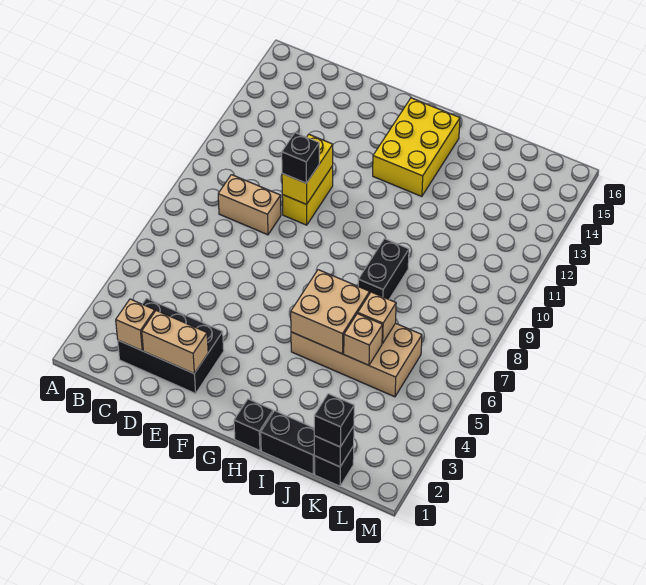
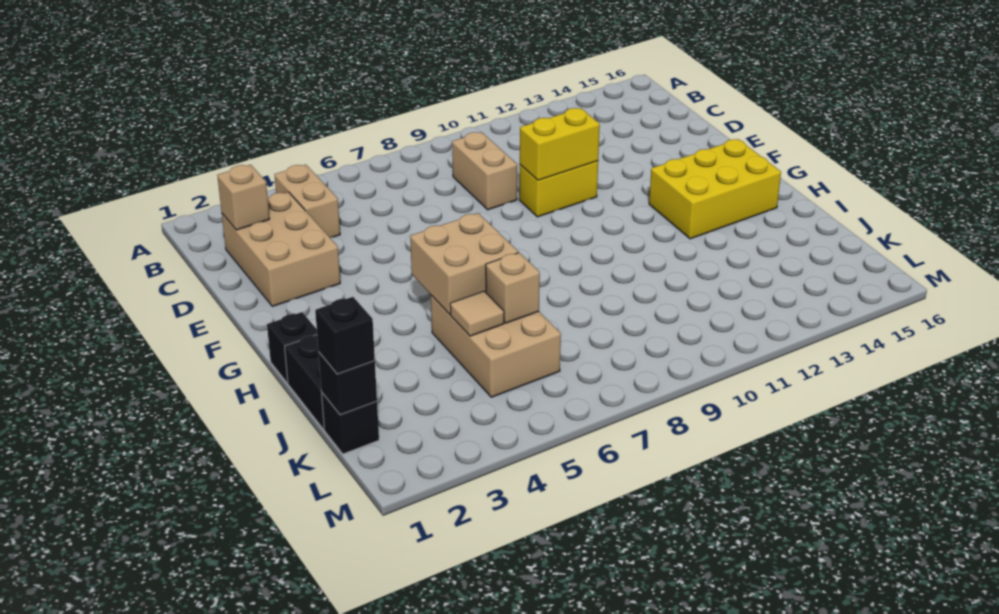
black brick C2:E3 level 1 -> tan brick C2:E3 level 1
tan brick D2:E2 level 2 -> tan brick B4:C4 level 1
black brick E10 level 3 -> none
tan brick H5:K6 level 1 -> tan brick I5:K6 level 1
black brick I8:I9 level 1 -> none
tan brick J5 level 2 -> tan tile J5 level 2

